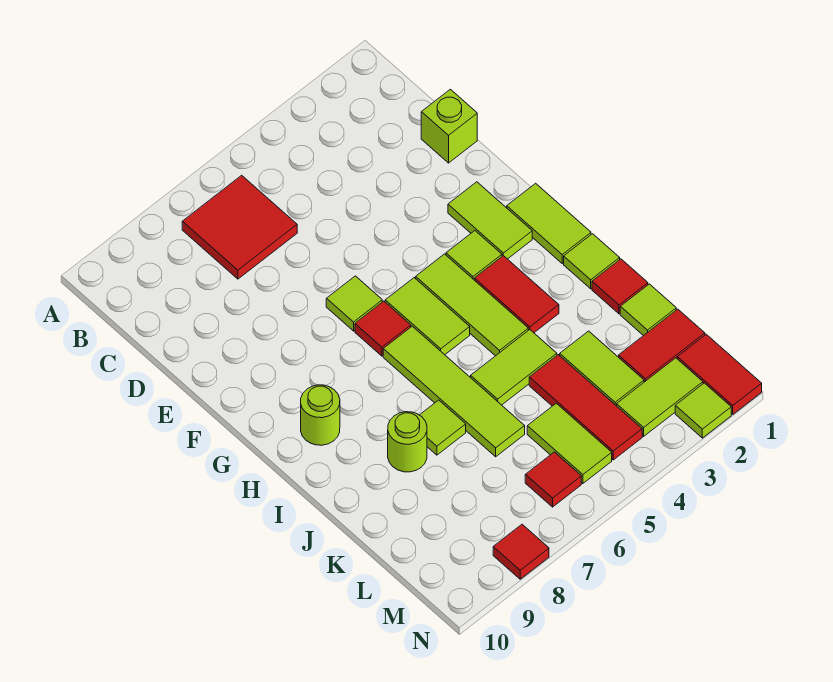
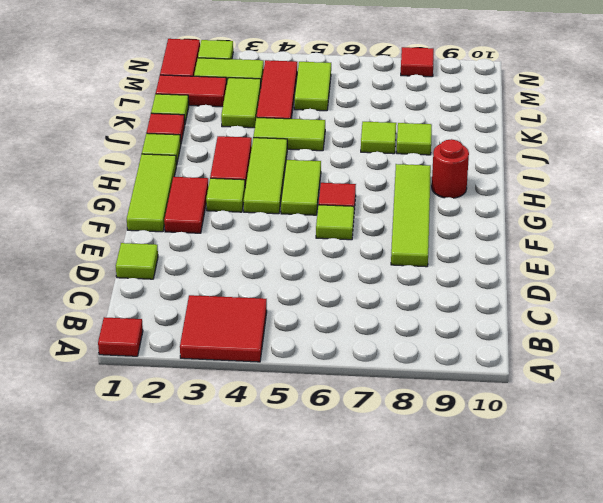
red tile B6:C7 level 1 -> red tile A3:B4 level 1
lime brick D1 level 1 -> lime tile D1 level 1
lime tile F2:G2 level 1 -> red tile F2:G2 level 1
lime tile G1:H1 level 1 -> lime tile F1:H1 level 1
lime tile H6:K6 level 1 -> lime tile E8:H8 level 1
lime round brick H9 level 1 -> red round brick H9 level 1
lime round brick J8 level 1 -> lime tile J8 level 1
red tile M6 level 1 -> red tile A1 level 1

